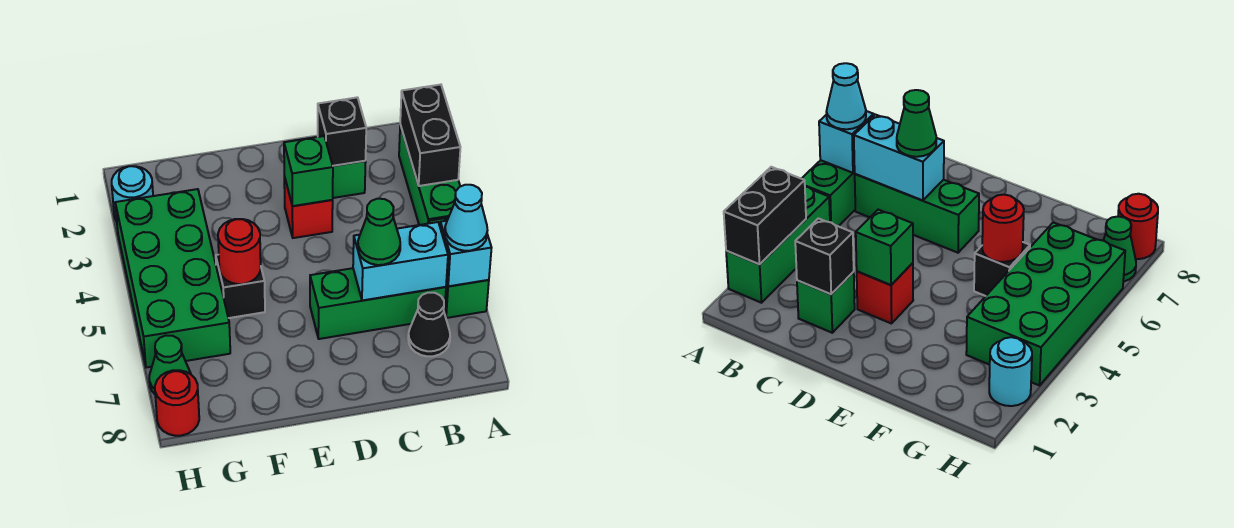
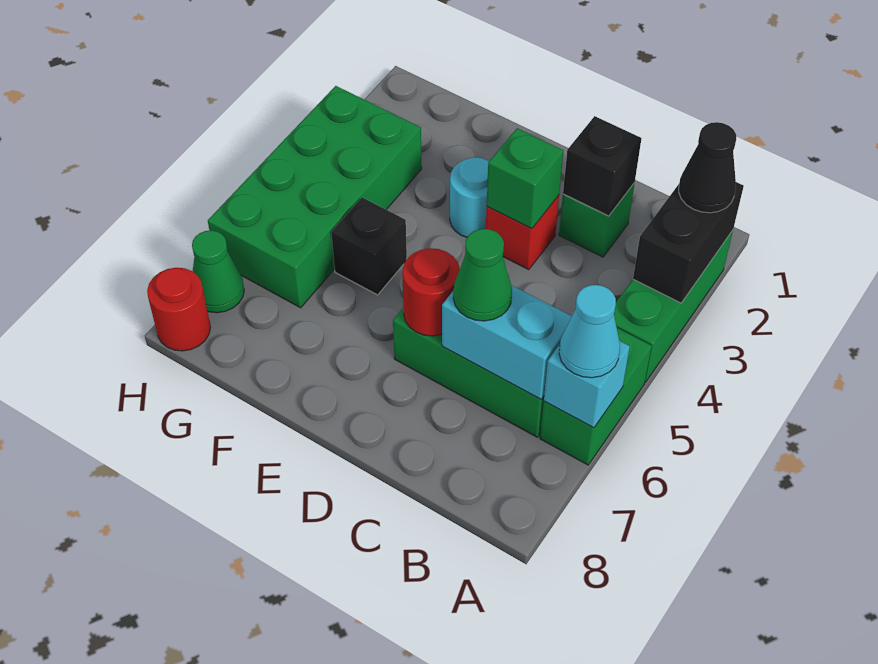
black cone B7 level 1 -> black cone A2 level 3
red round brick F5 level 2 -> red round brick D6 level 2
cyan round brick H2 level 1 -> cyan round brick E3 level 1

